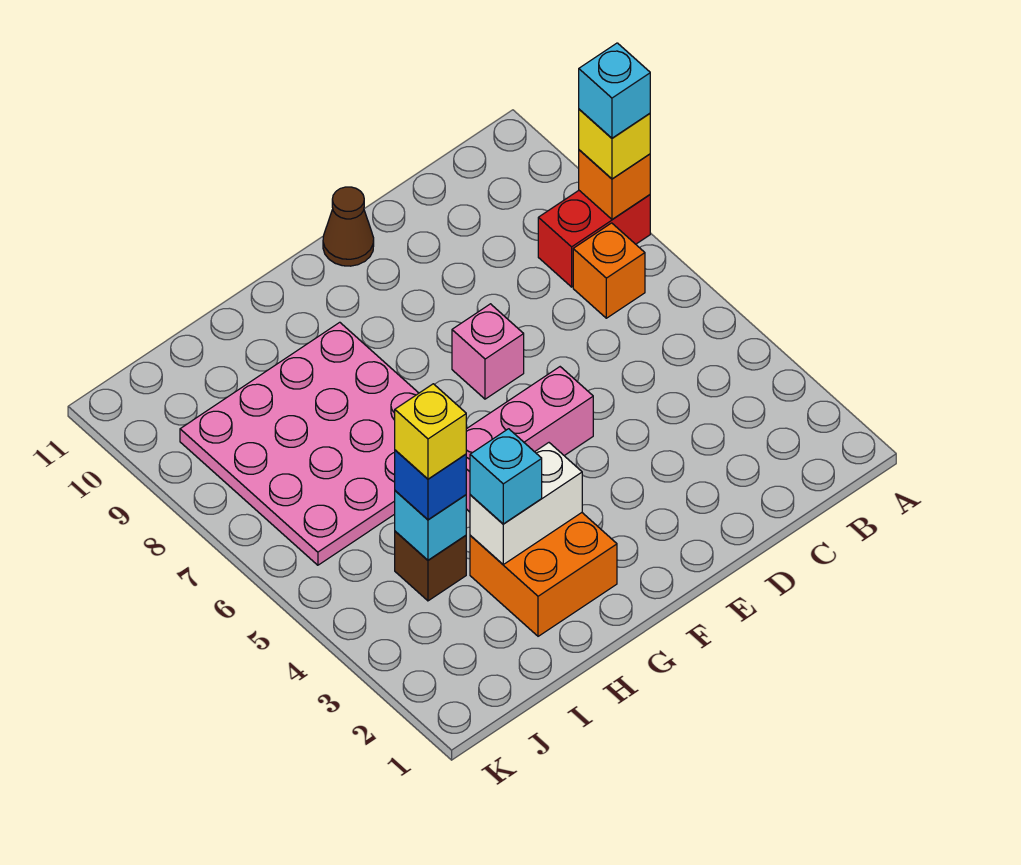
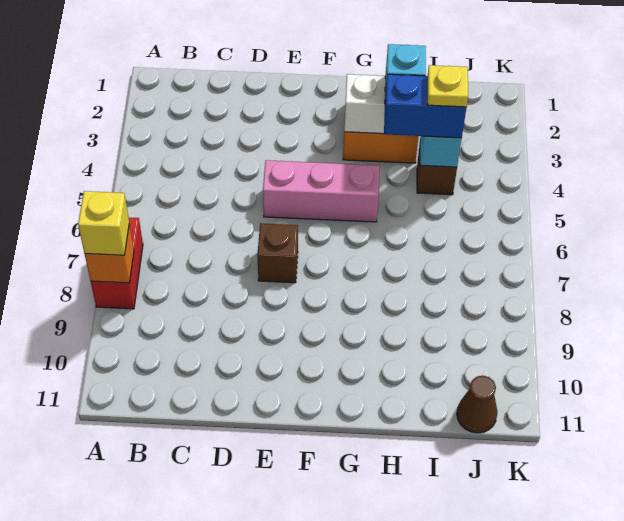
red brick A8:B8 level 1 -> red brick A7:A8 level 1
cyan brick A8 level 4 -> none
orange brick B7 level 1 -> none
pink brick E7 level 1 -> brown brick E7 level 1
brown cone E11 level 1 -> brown cone J11 level 1
pink plate G6:J9 level 1 -> none
blue brick I4 level 3 -> blue brick H4:I4 level 3
yellow brick I4 level 4 -> yellow plate I4 level 4

